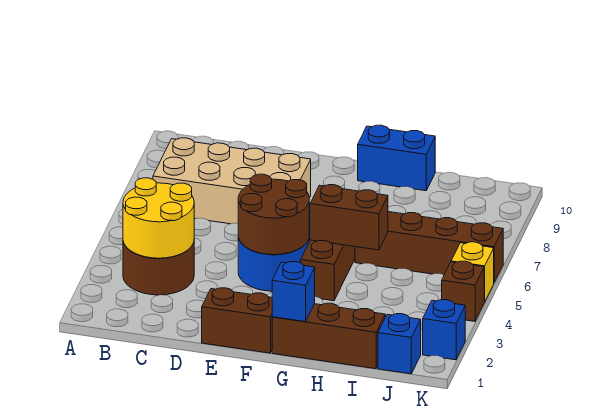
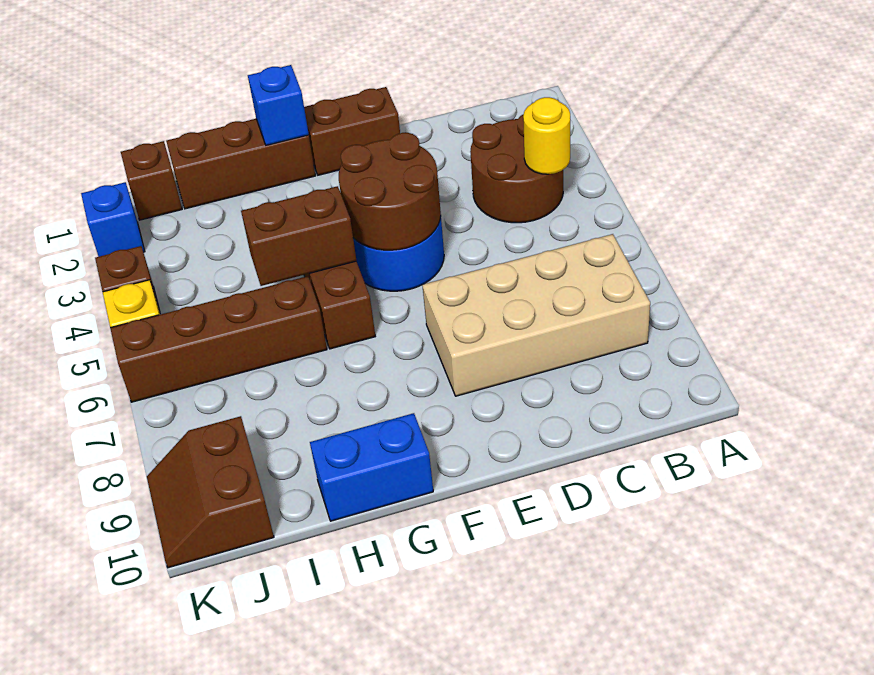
yellow round brick B3:C4 level 2 -> yellow round brick B4 level 2
blue brick J1 level 1 -> brown brick J1 level 1
none -> brown slope J9:K10 level 1 top J

